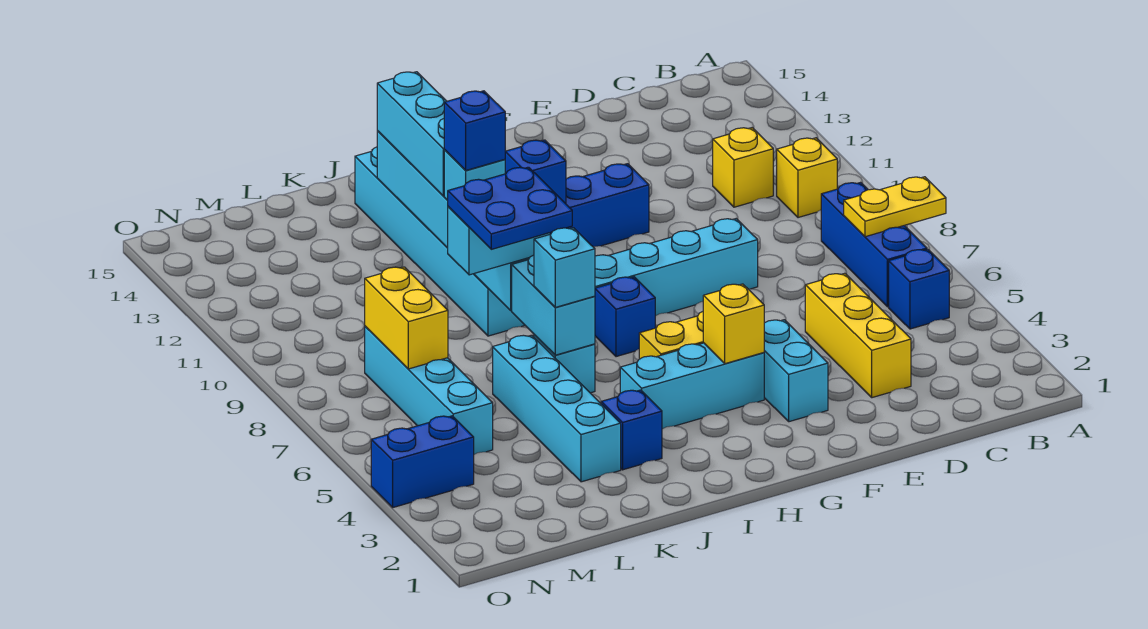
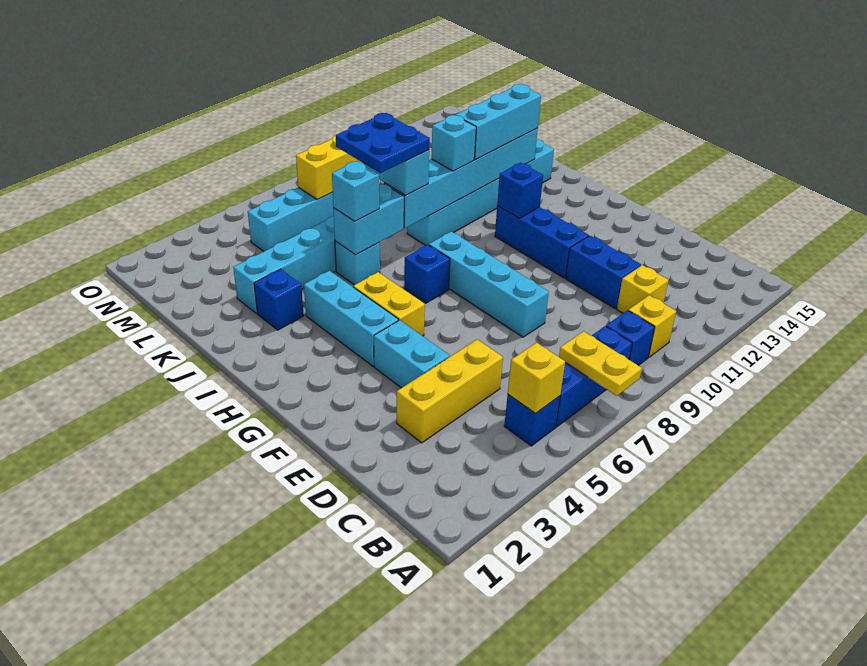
cyan brick F3:F4 level 1 -> cyan brick E4:F4 level 1
yellow brick G4 level 2 -> yellow brick B5 level 2
blue brick J10 level 4 -> blue brick B9 level 1
blue brick N4:O4 level 1 -> blue brick D11:E11 level 1

